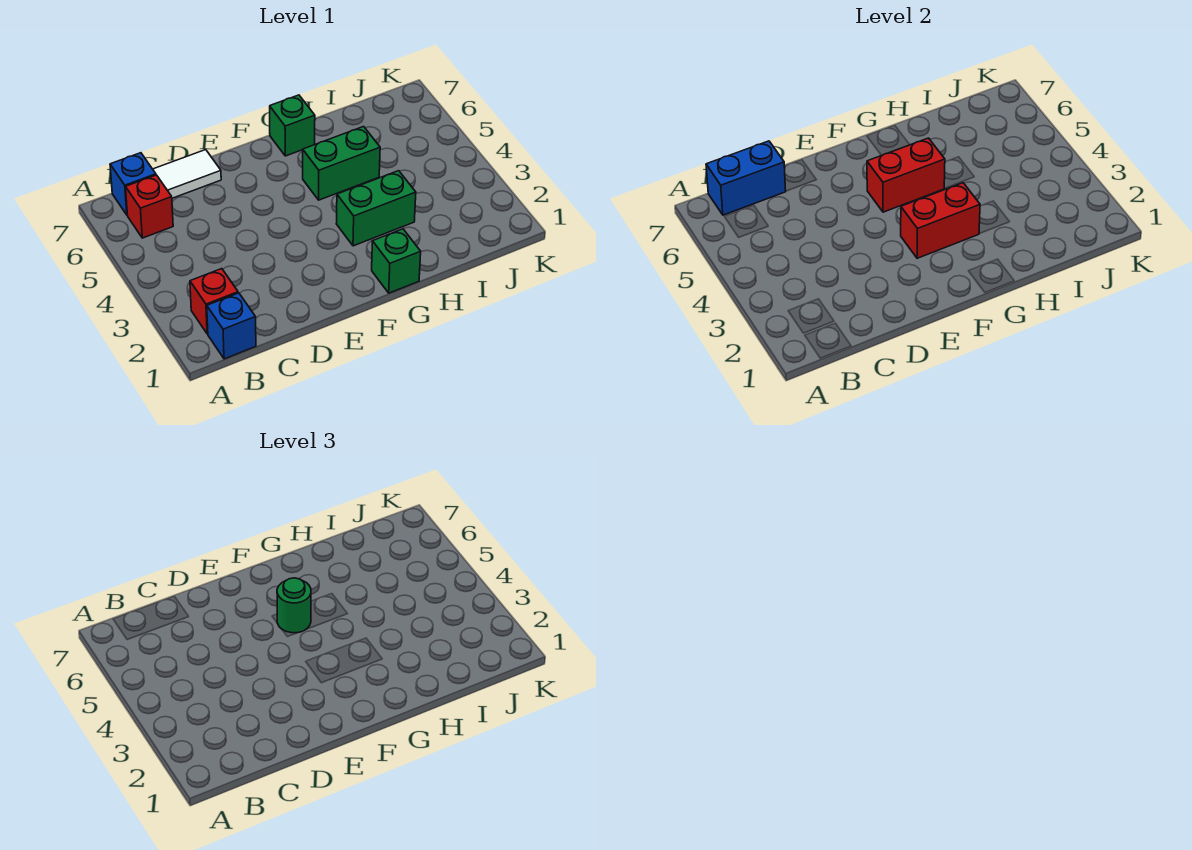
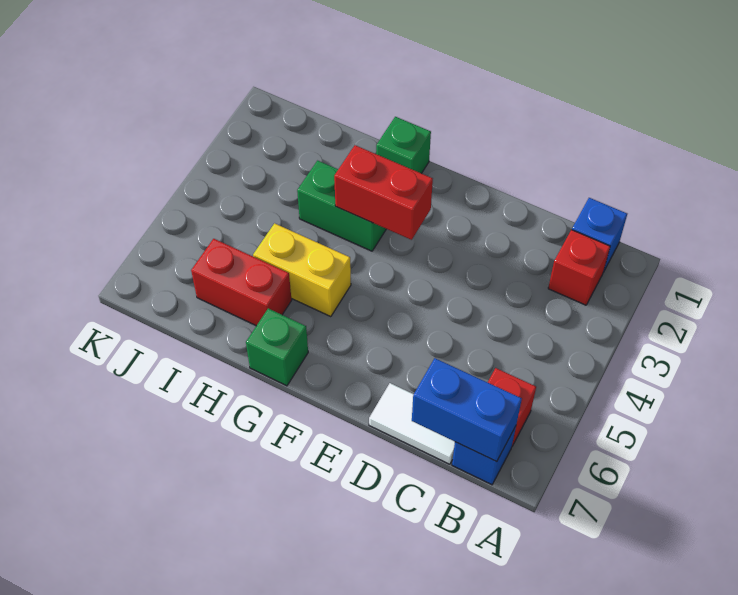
red brick F5:G5 level 2 -> red brick H6:I6 level 1
green round brick F5 level 3 -> none
green brick G5:H5 level 1 -> yellow brick G5:H5 level 1

